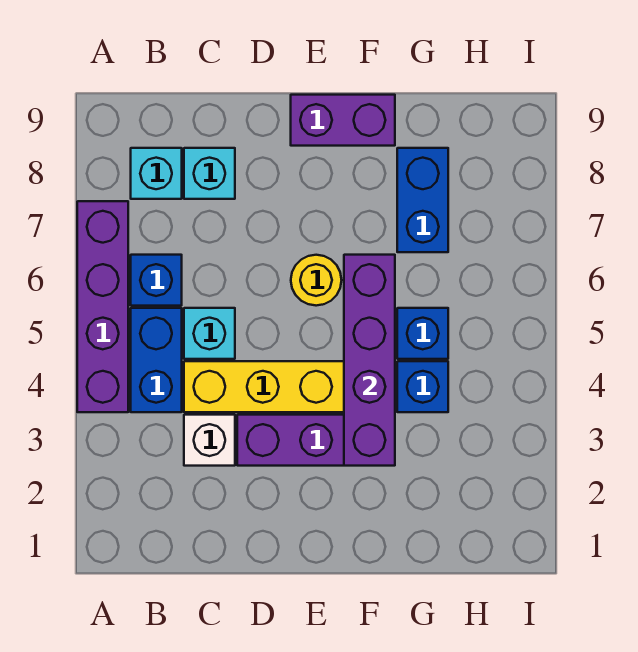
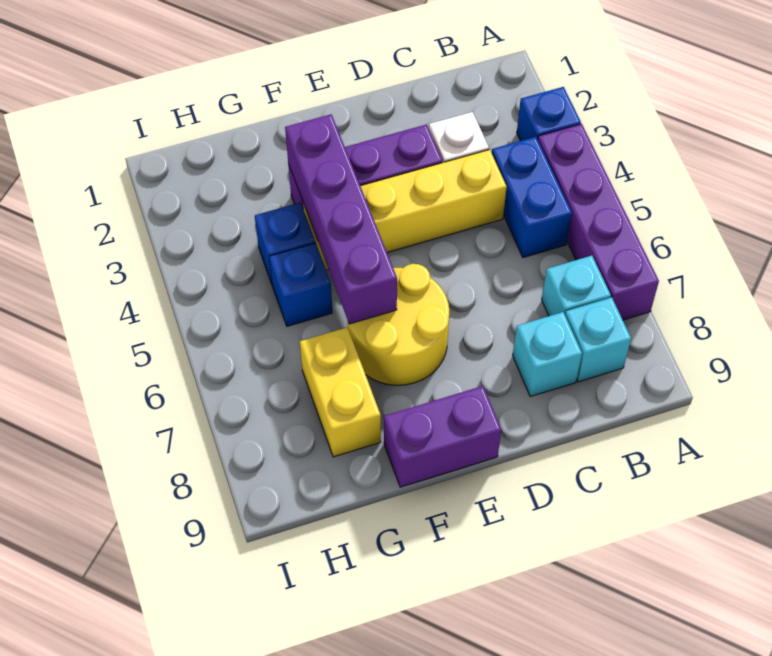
blue brick B6 level 1 -> blue brick A3 level 1
cyan brick C5 level 1 -> cyan brick B7 level 1
yellow round brick E6 level 1 -> yellow round brick E6:F7 level 1
blue brick G7:G8 level 1 -> yellow brick G7:G8 level 1

